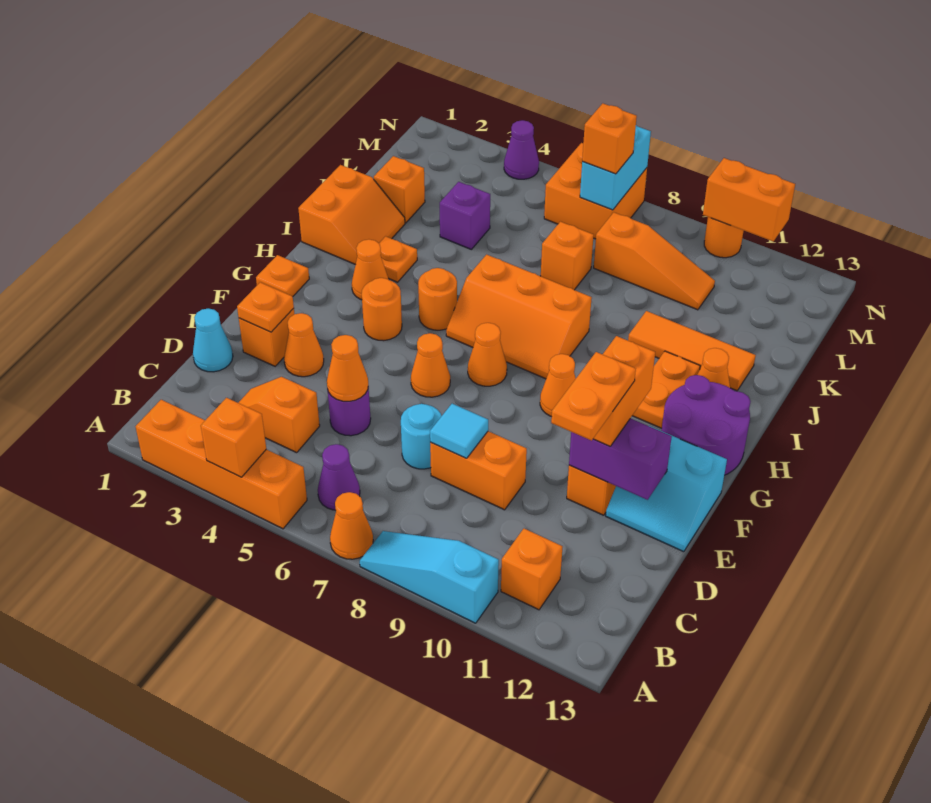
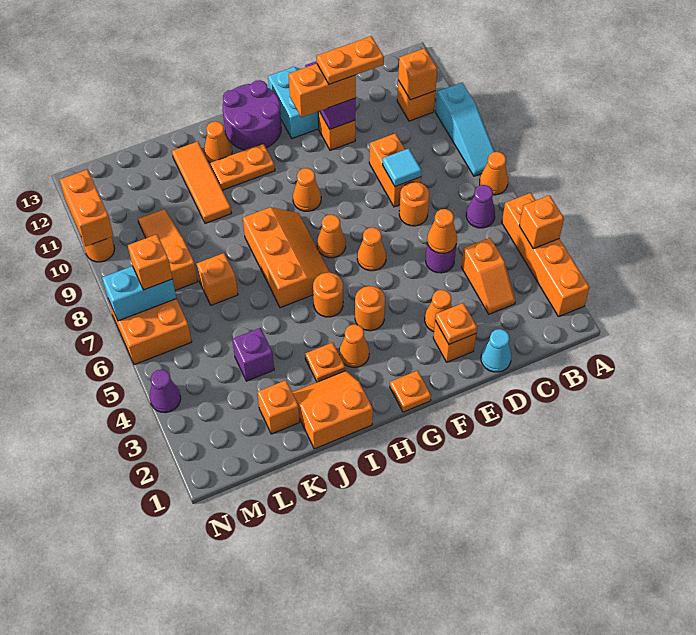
none -> orange brick B11 level 2
cyan round brick D7 level 1 -> orange round brick D7 level 1

